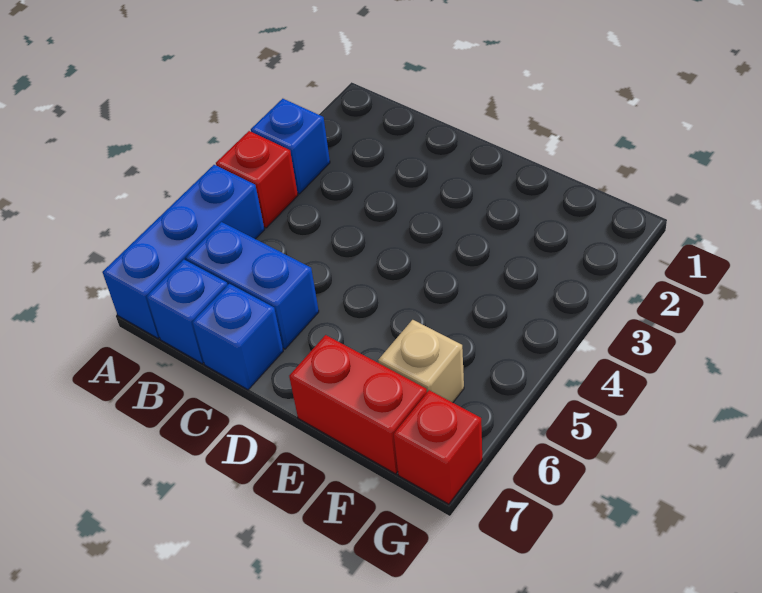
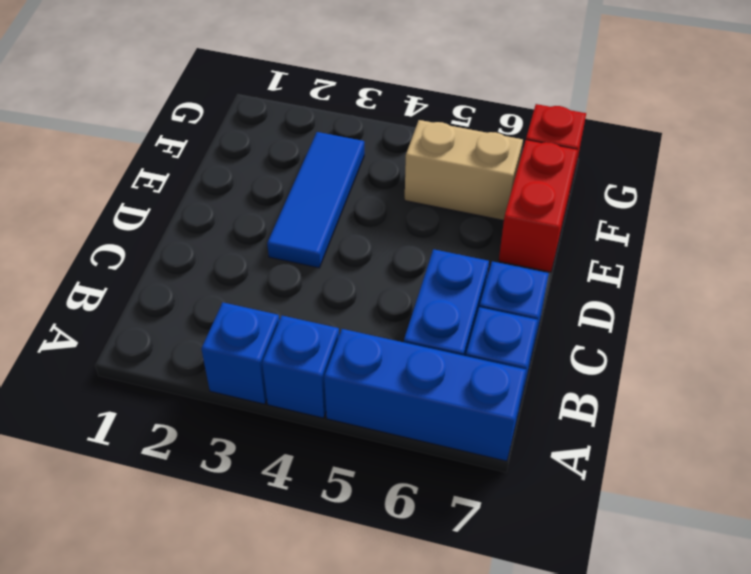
red brick A4 level 1 -> blue brick A4 level 1
none -> blue tile D3:F3 level 1
tan brick F6 level 1 -> tan brick F5:F6 level 1

